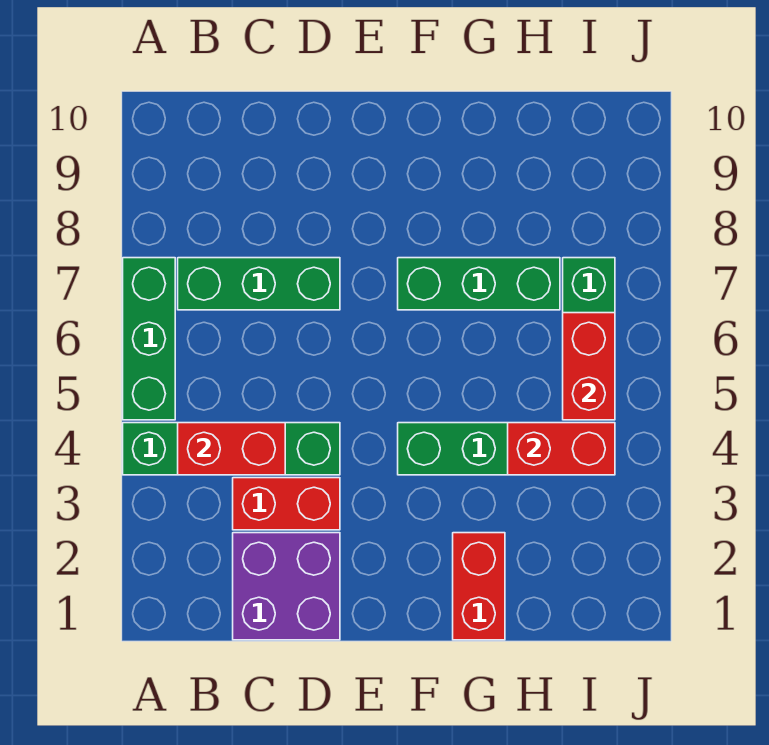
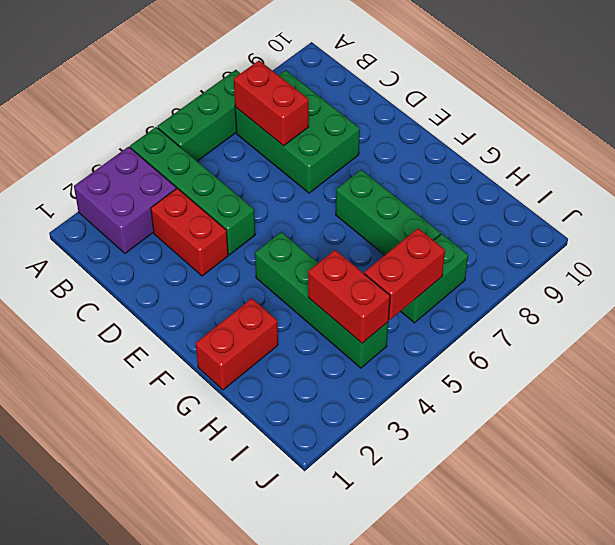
red brick B4:C4 level 2 -> red brick B7:C7 level 2
green brick B7:D7 level 1 -> green brick B7:D8 level 1
purple brick C1:D2 level 1 -> purple brick A2:B3 level 1

